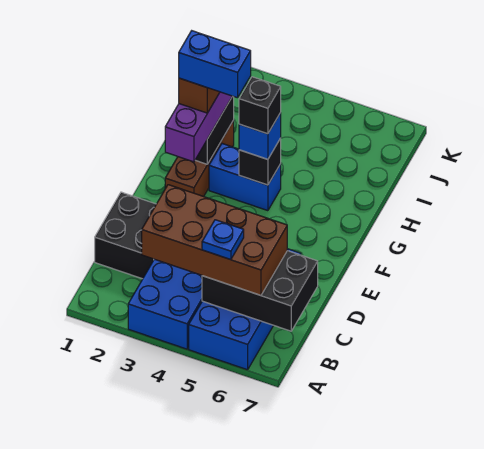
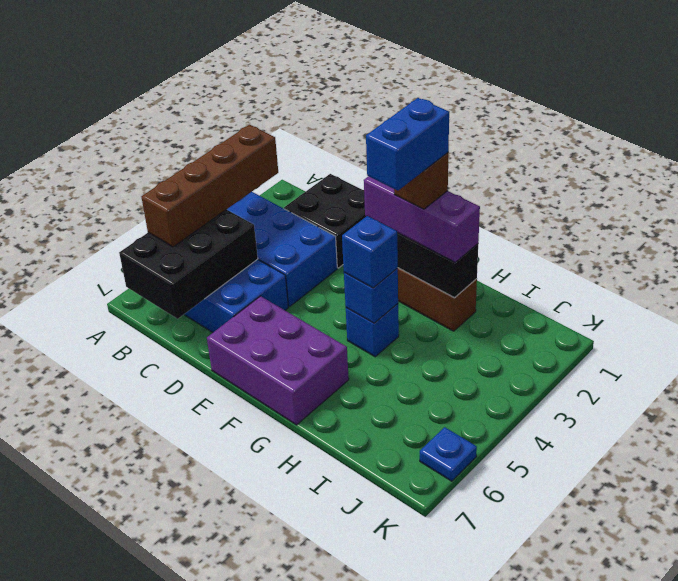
brown brick B3:C6 level 3 -> brown brick B3:B6 level 3
blue plate B5 level 4 -> blue plate K6 level 1
none -> purple brick E6:G7 level 1
blue brick G3:G4 level 1 -> blue brick G4 level 1
black brick G4 level 2 -> blue brick G4 level 2
black brick G4 level 4 -> none

